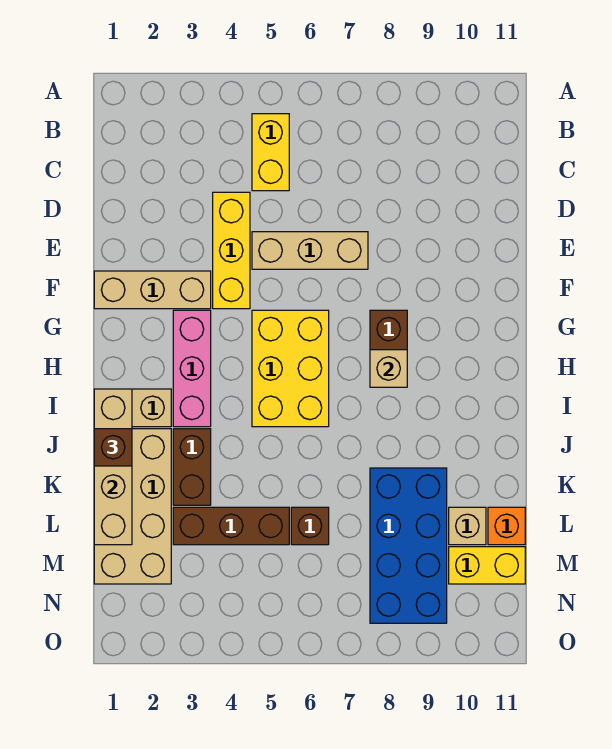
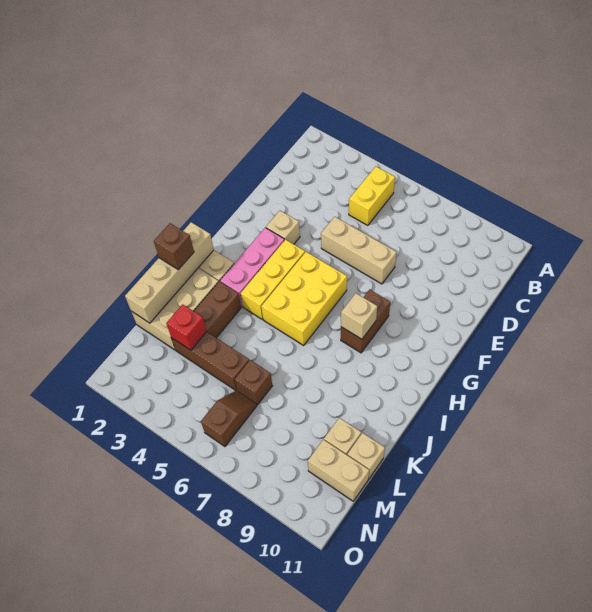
yellow brick D4:F4 level 1 -> yellow brick G4:I4 level 1
tan brick F1:F3 level 1 -> tan brick F3 level 1
tan brick J1:M2 level 1 -> tan brick J1:L2 level 1
blue brick K8:N9 level 1 -> none
none -> red brick L3 level 2
orange brick L11 level 1 -> tan brick L11 level 1
none -> brown slope M6:N6 level 1 top N
yellow brick M10:M11 level 1 -> tan brick M10:M11 level 1

